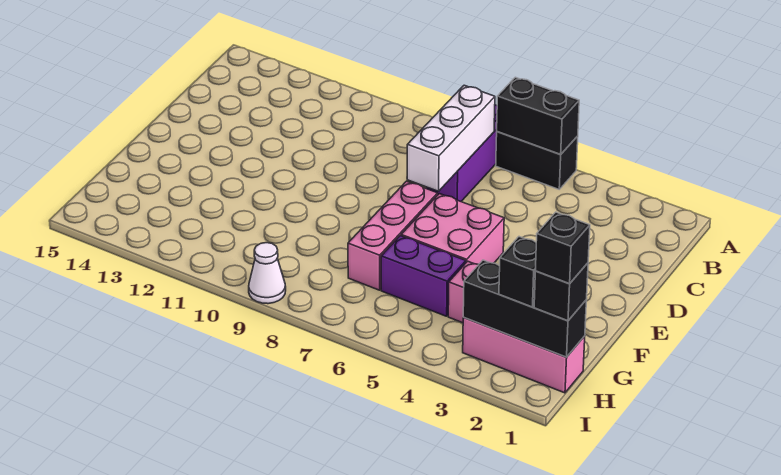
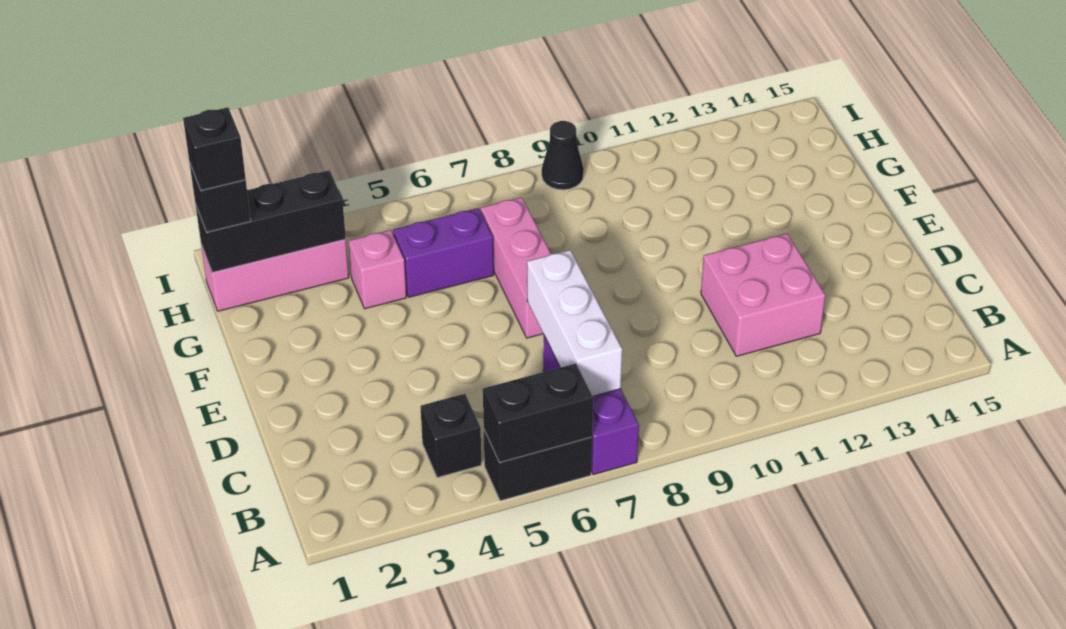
pink brick E5:F6 level 1 -> pink brick C11:D12 level 1
black brick H2 level 3 -> black brick B4 level 1
white cone I9 level 1 -> black cone I9 level 1

